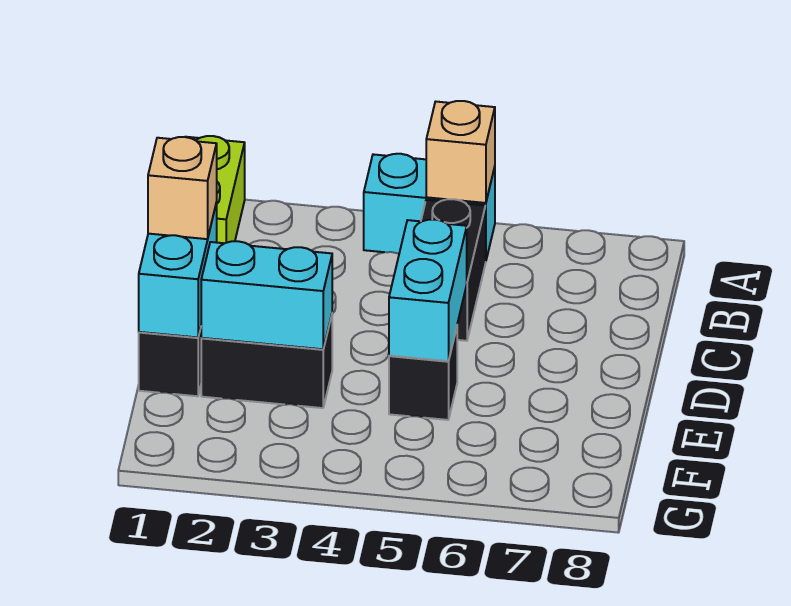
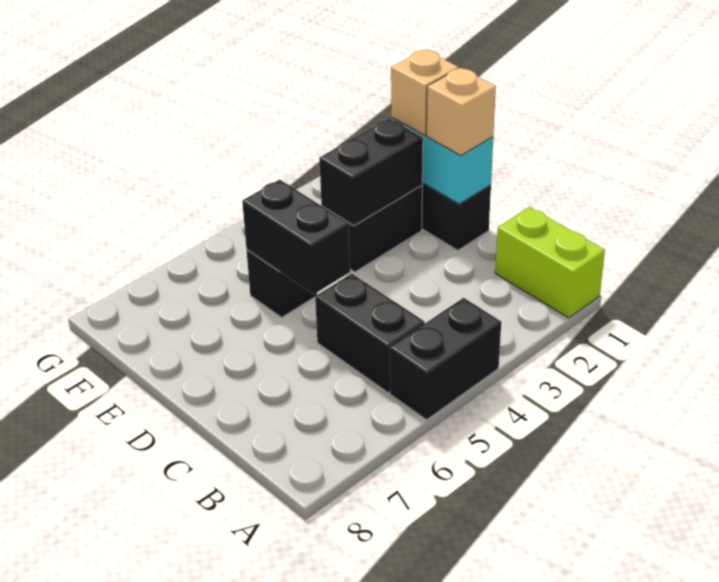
cyan brick A4:A5 level 1 -> black brick A4:A5 level 1
tan brick A5 level 2 -> tan brick E1 level 3
cyan brick D5:E5 level 2 -> black brick D5:E5 level 2
cyan brick E2:E3 level 2 -> black brick E2:E3 level 2

